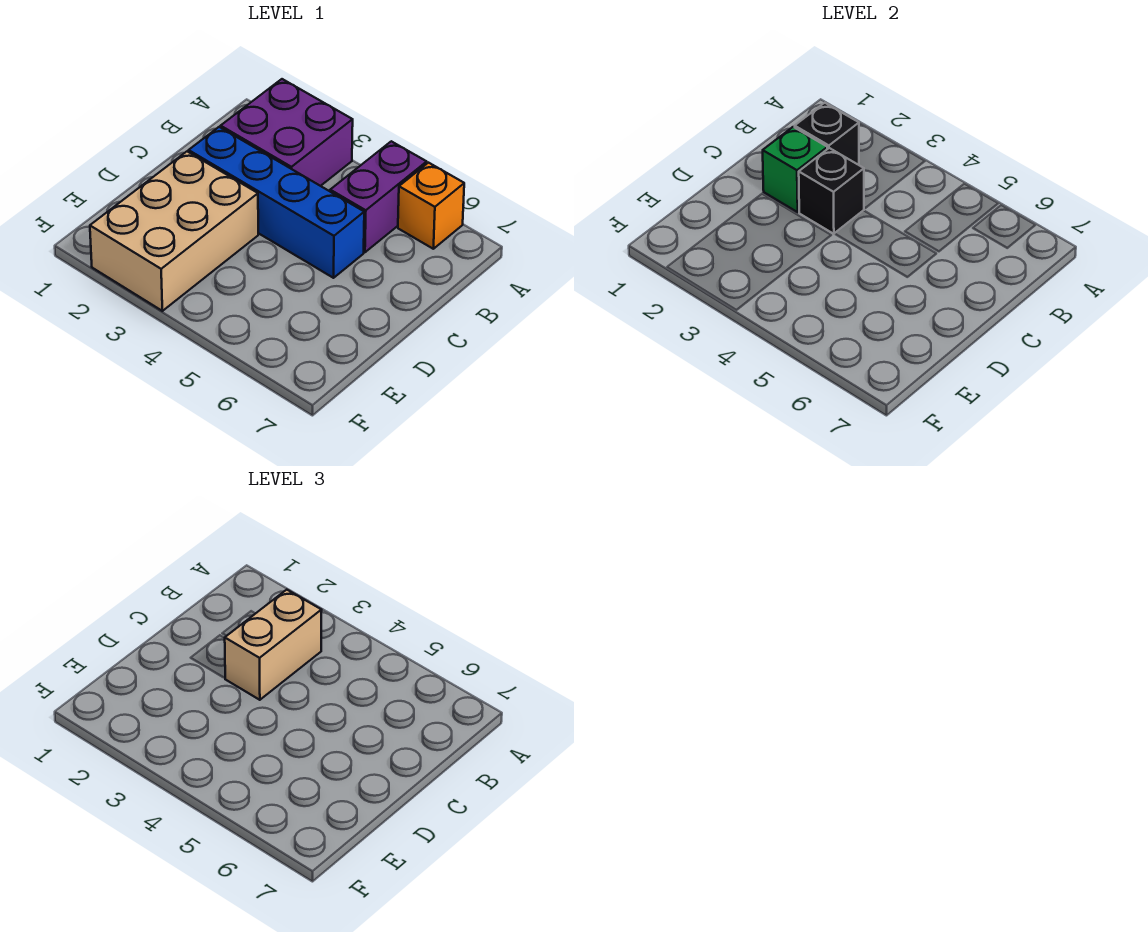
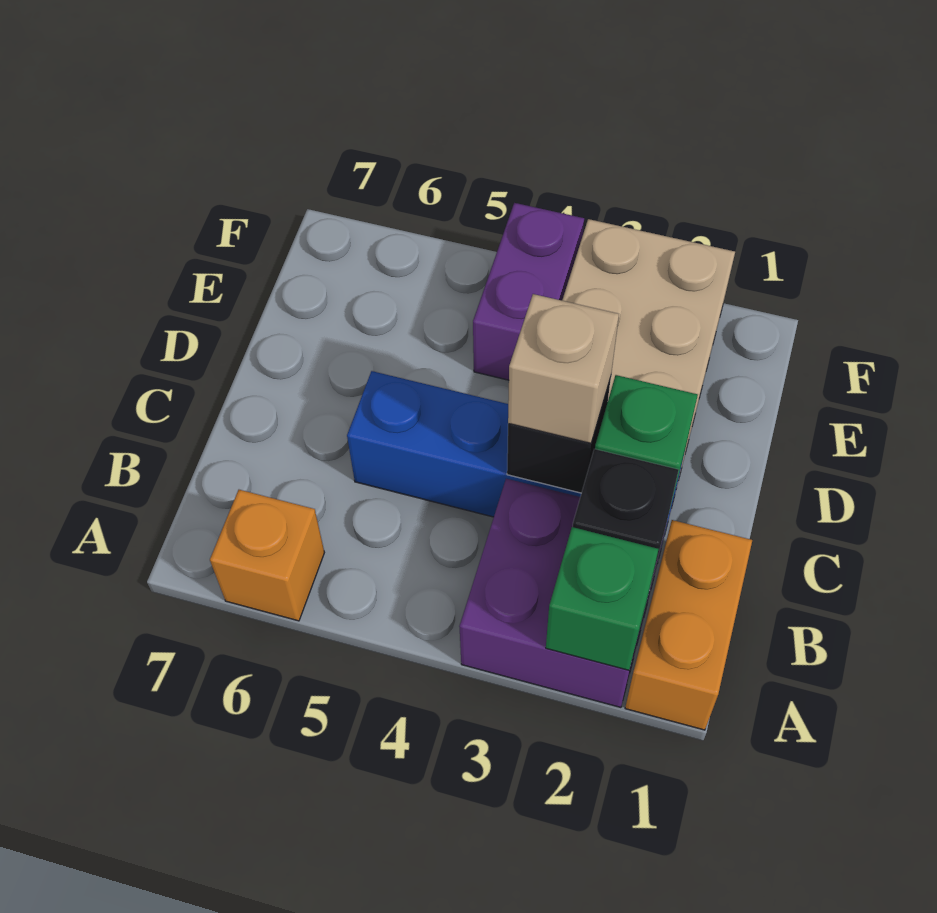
none -> orange brick A1:B1 level 1
none -> green brick A2 level 2
purple brick A5:B5 level 1 -> purple brick E4:F4 level 1
tan brick B3:C3 level 3 -> tan brick C3 level 3

